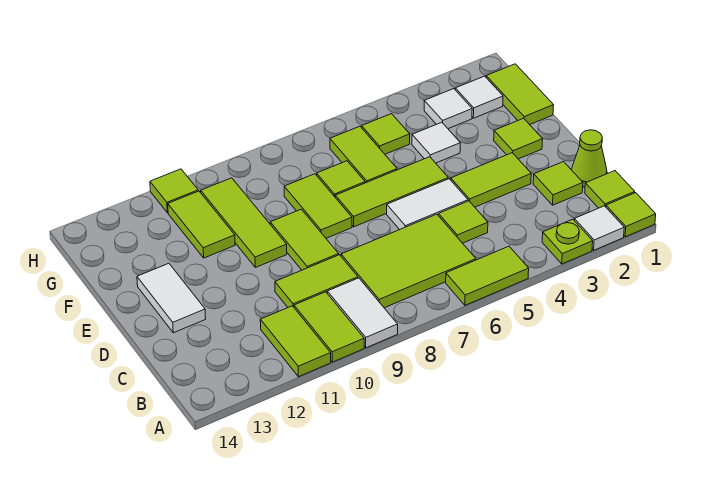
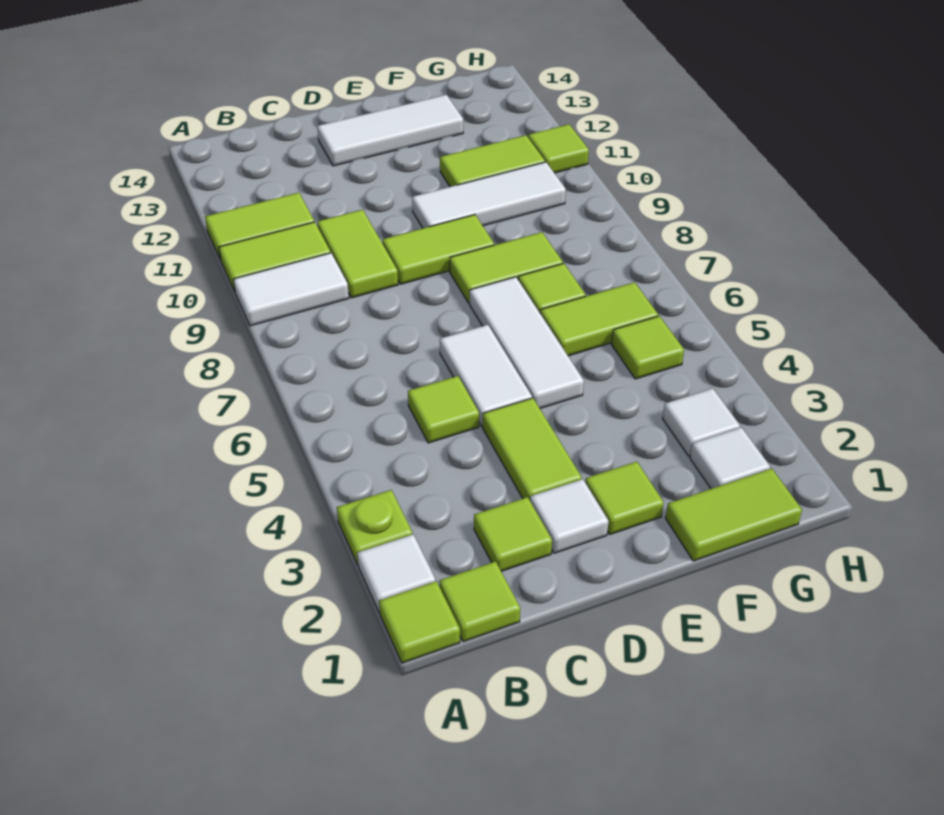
lime tile A5:A6 level 1 -> none
lime tile B6:C8 level 1 -> none
lime cone C1 level 1 -> none
white tile D13:E13 level 1 -> white tile D13:F13 level 1
lime tile E5:E7 level 1 -> white tile E5:E7 level 1
lime tile E10:G10 level 1 -> white tile E10:G10 level 1
white tile F4 level 1 -> white tile D2 level 1

